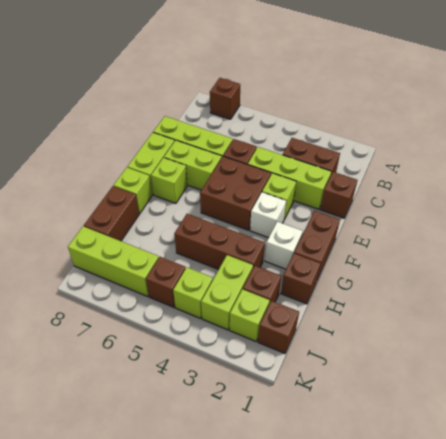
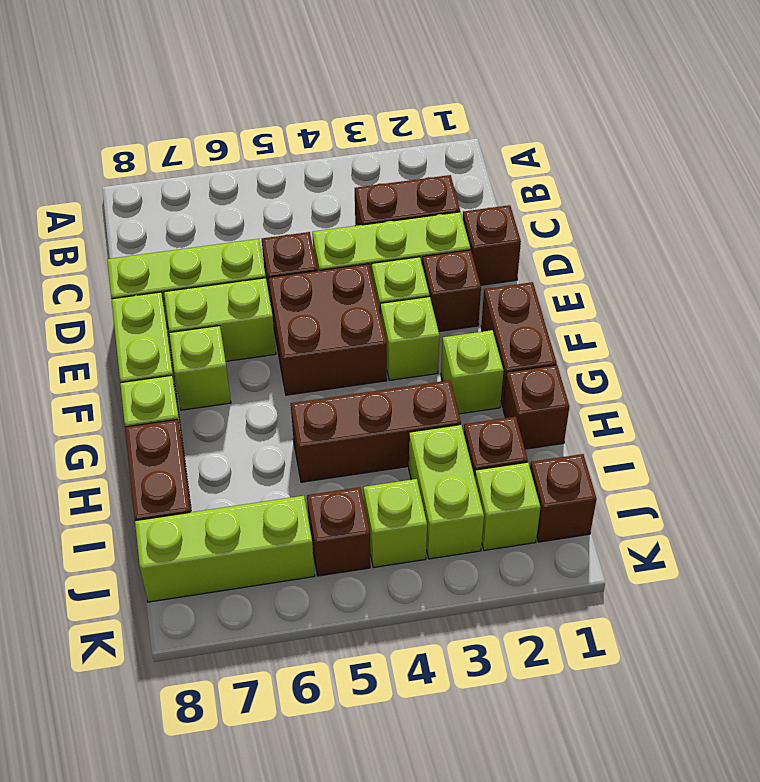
brown brick A7 level 1 -> brown brick E2 level 1
white brick F3 level 1 -> lime brick F3 level 1
white brick G2 level 1 -> lime brick G2 level 1

